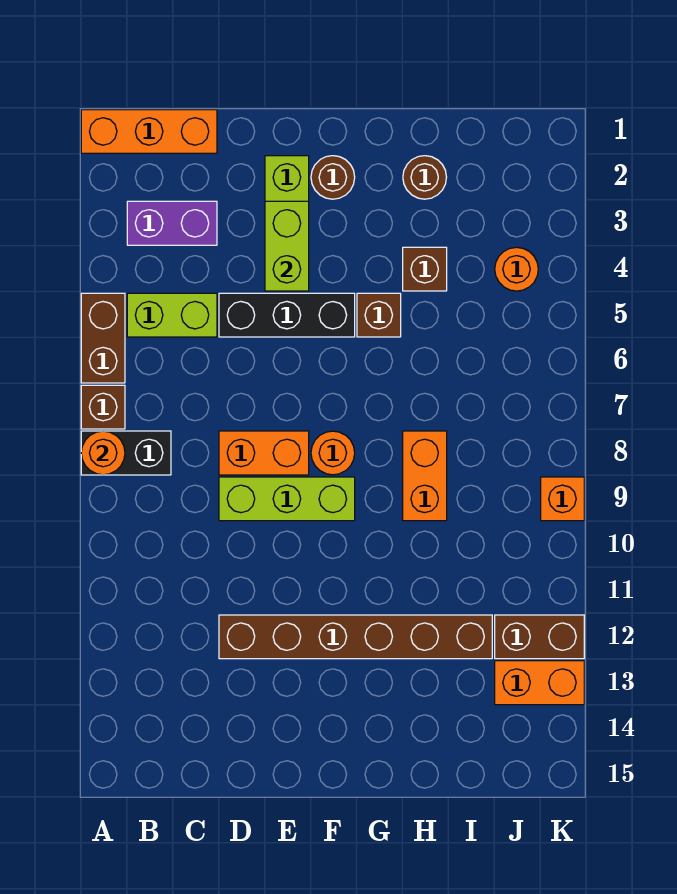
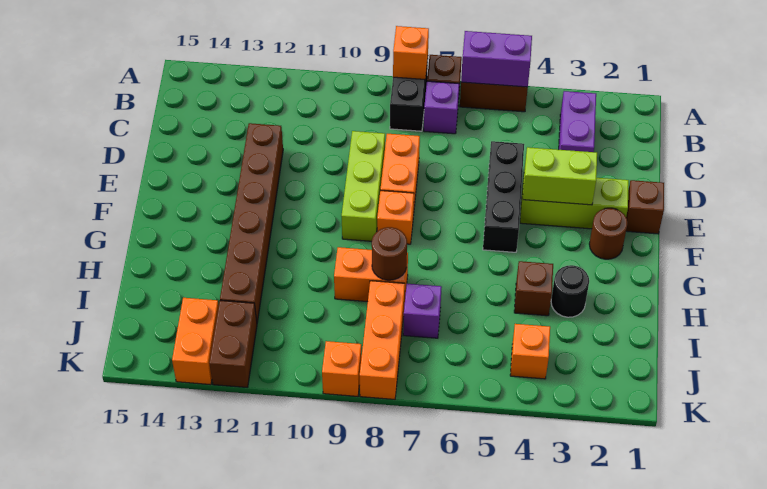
orange brick A1:C1 level 1 -> orange brick I8:K8 level 1
none -> purple brick A5:A6 level 2
orange round brick A8 level 2 -> orange brick A8 level 2
lime brick B5:C5 level 1 -> none
none -> purple brick B7 level 1
orange round brick F8 level 1 -> orange brick F8 level 1
brown brick G5 level 1 -> brown brick E1 level 1
brown round brick H2 level 1 -> brown round brick H8 level 2
none -> black round brick H3 level 1
none -> purple brick I7 level 1
orange round brick J4 level 1 -> orange brick J4 level 1

